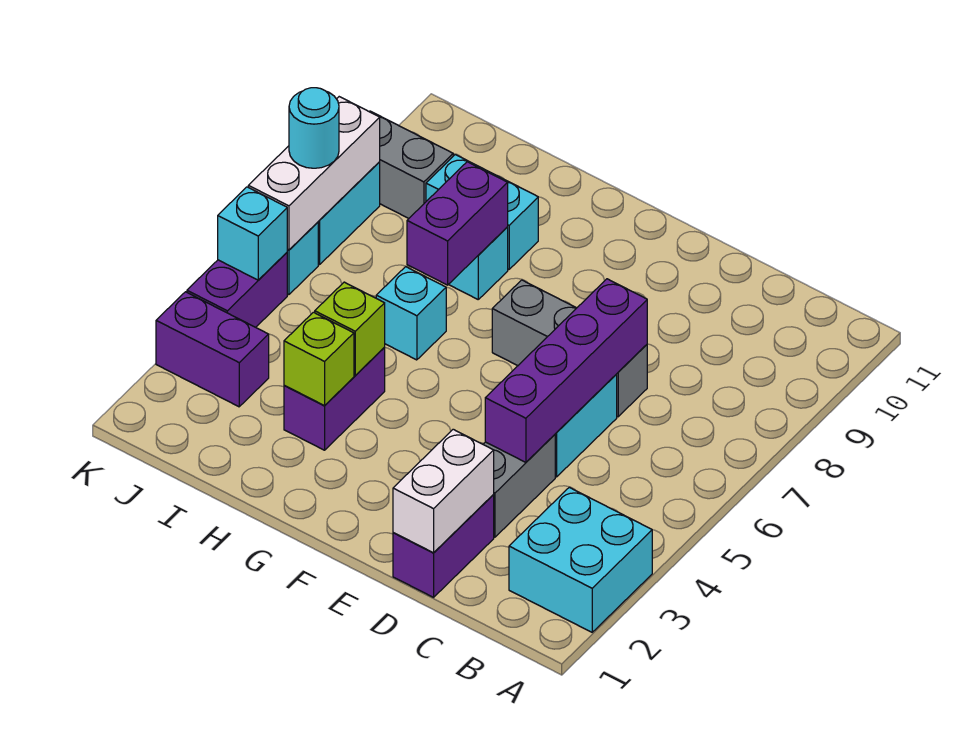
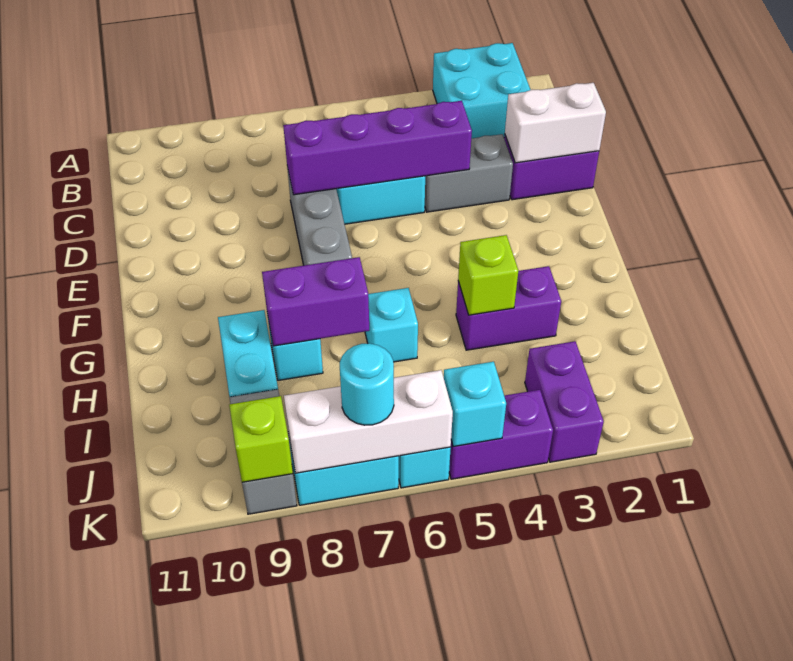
lime brick H3 level 2 -> lime brick K9 level 2

